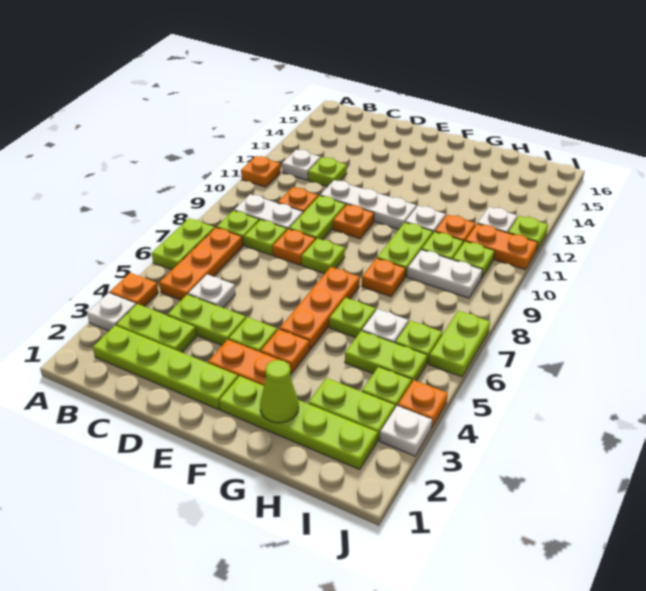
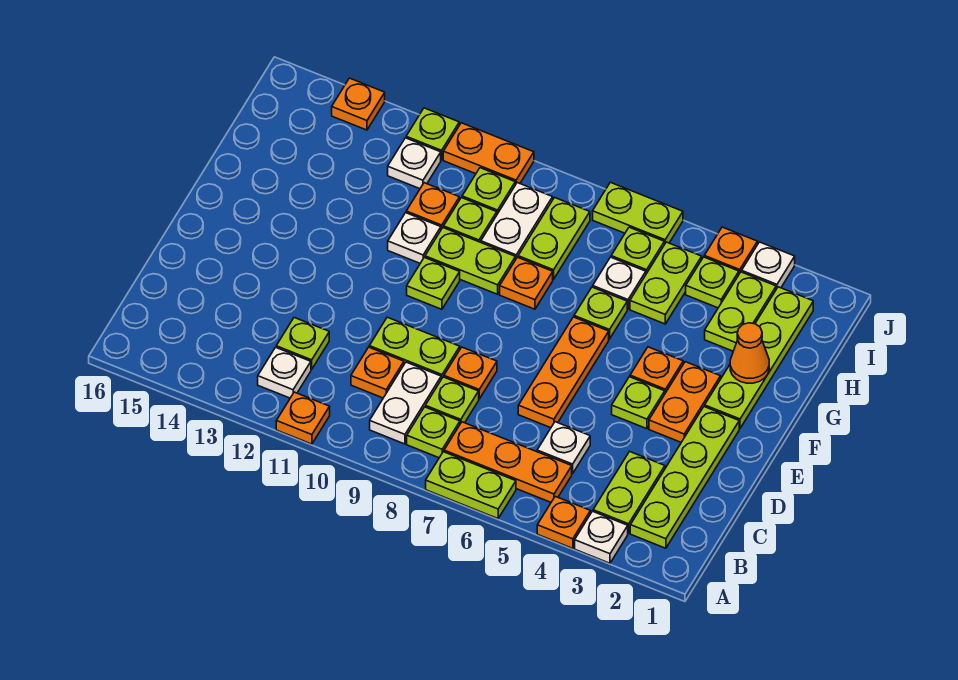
lime plate C4:D4 level 1 -> lime plate H8:I8 level 1
white plate D11:F11 level 1 -> none
lime plate E8 level 1 -> lime plate F10 level 1
orange plate E10 level 1 -> orange plate J14 level 1
orange plate F5:F7 level 1 -> orange plate D6:F6 level 1
lime cone G2 level 2 -> orange cone G2 level 2
orange plate I11:J11 level 1 -> orange plate J10:J11 level 1

